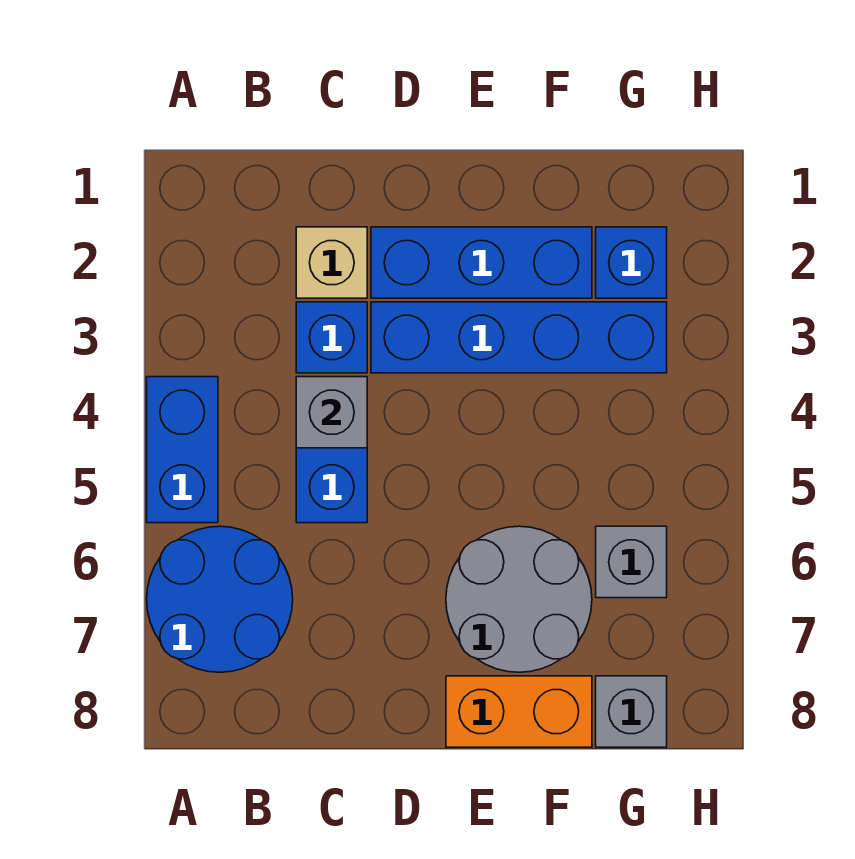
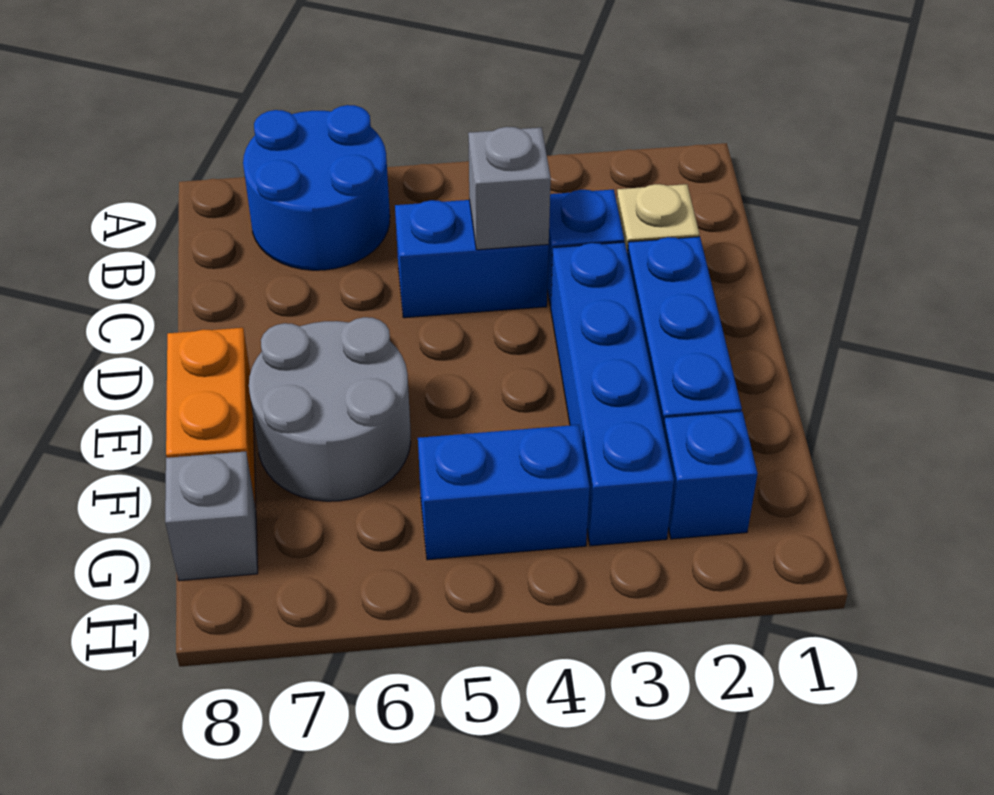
blue brick A4:A5 level 1 -> blue brick G4:G5 level 1
grey brick G6 level 1 -> none

